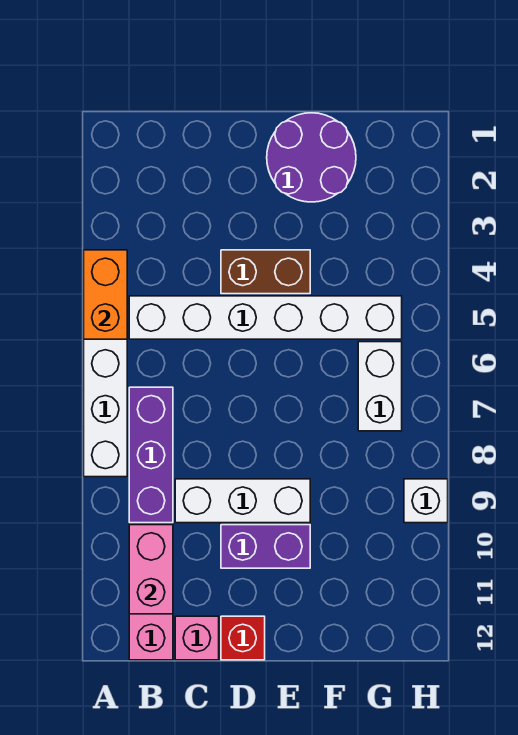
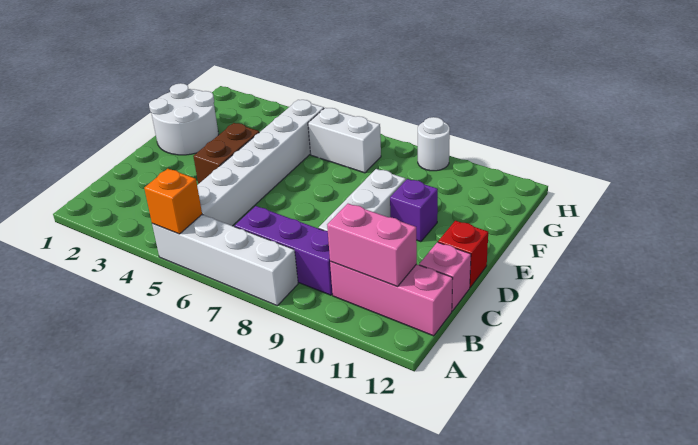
orange brick A4:A5 level 2 -> orange brick A5 level 2
purple brick D10:E10 level 1 -> purple brick E10 level 1
purple round brick E1:F2 level 1 -> white round brick E1:F2 level 1
white brick H9 level 1 -> white round brick H9 level 1

